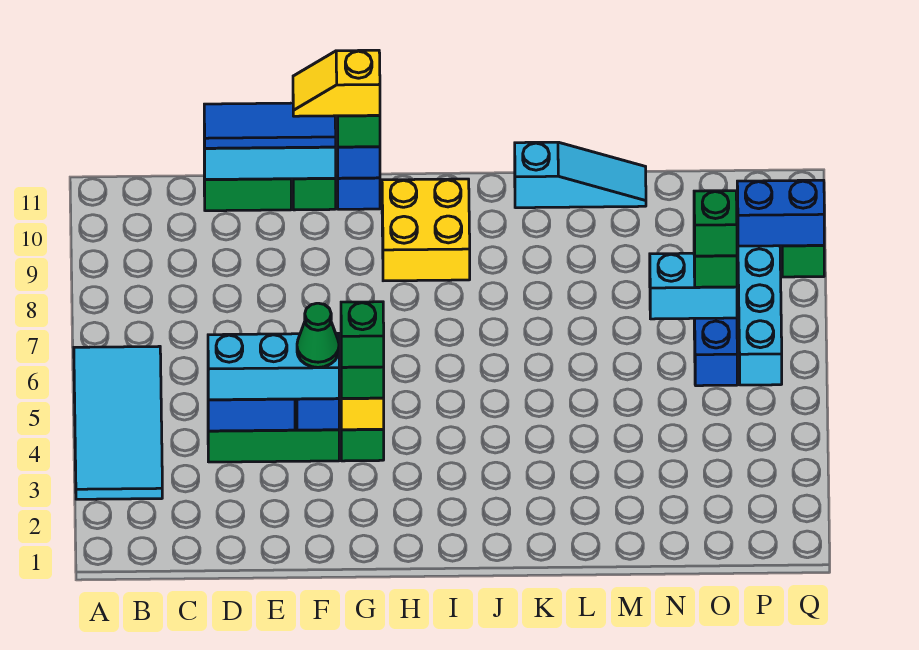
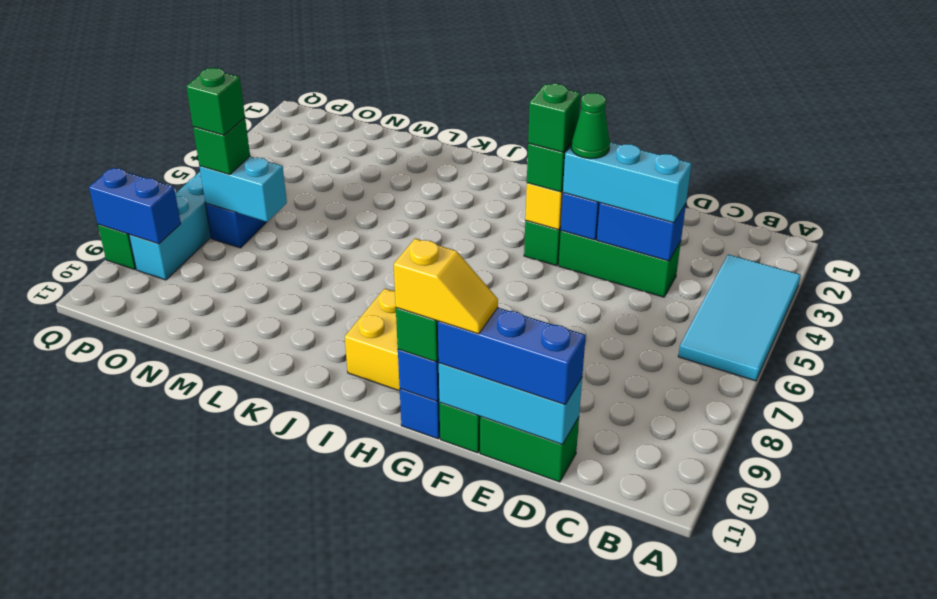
blue tile D11:F11 level 3 -> blue brick D11:F11 level 3
cyan slope K11:M11 level 1 top K -> none

